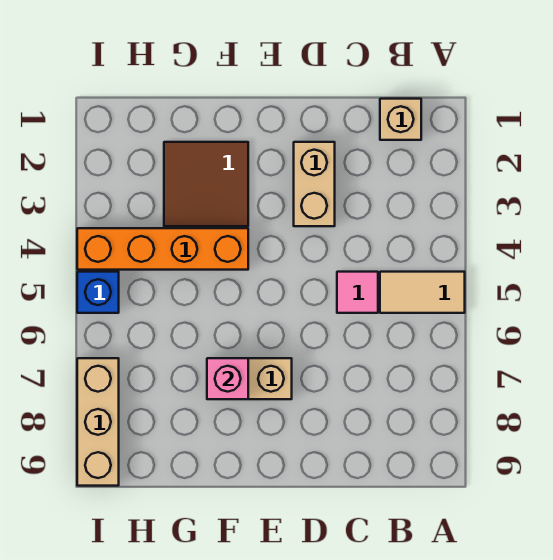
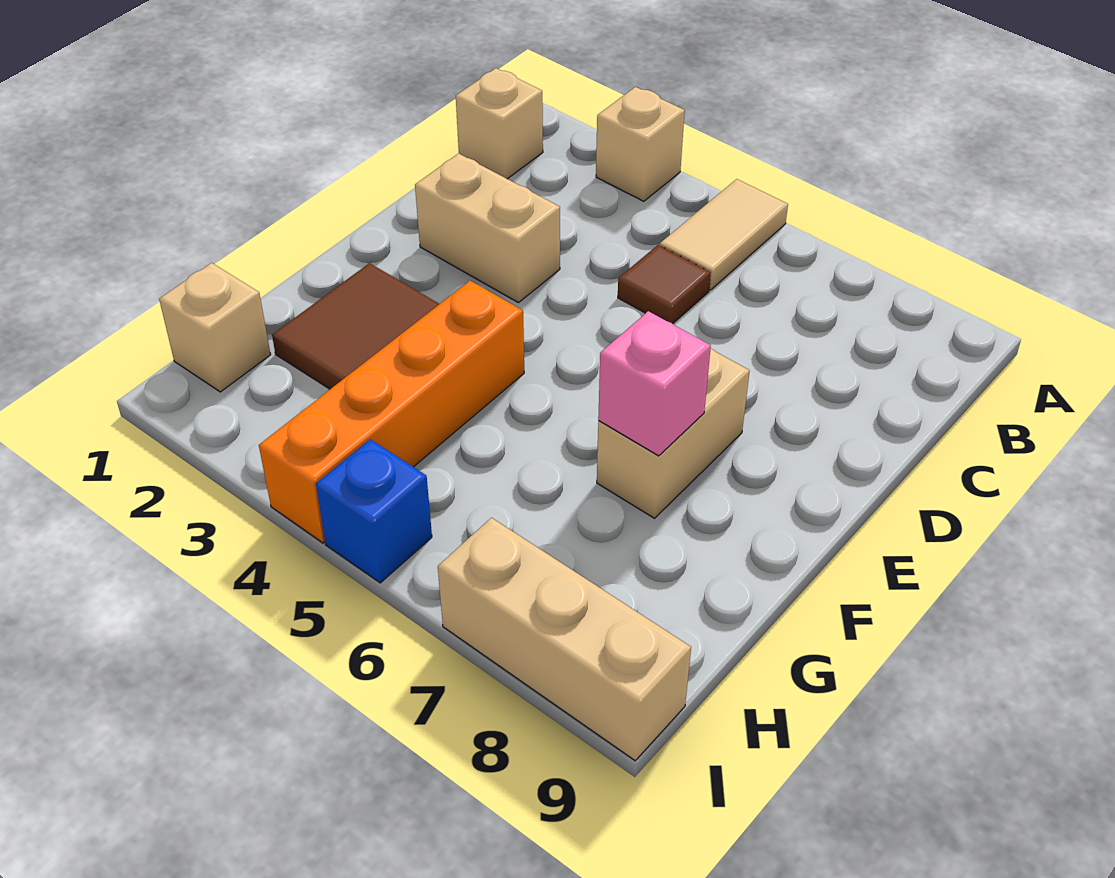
none -> tan brick A3 level 1
pink tile C5 level 1 -> brown tile C5 level 1
none -> tan brick H1 level 1

